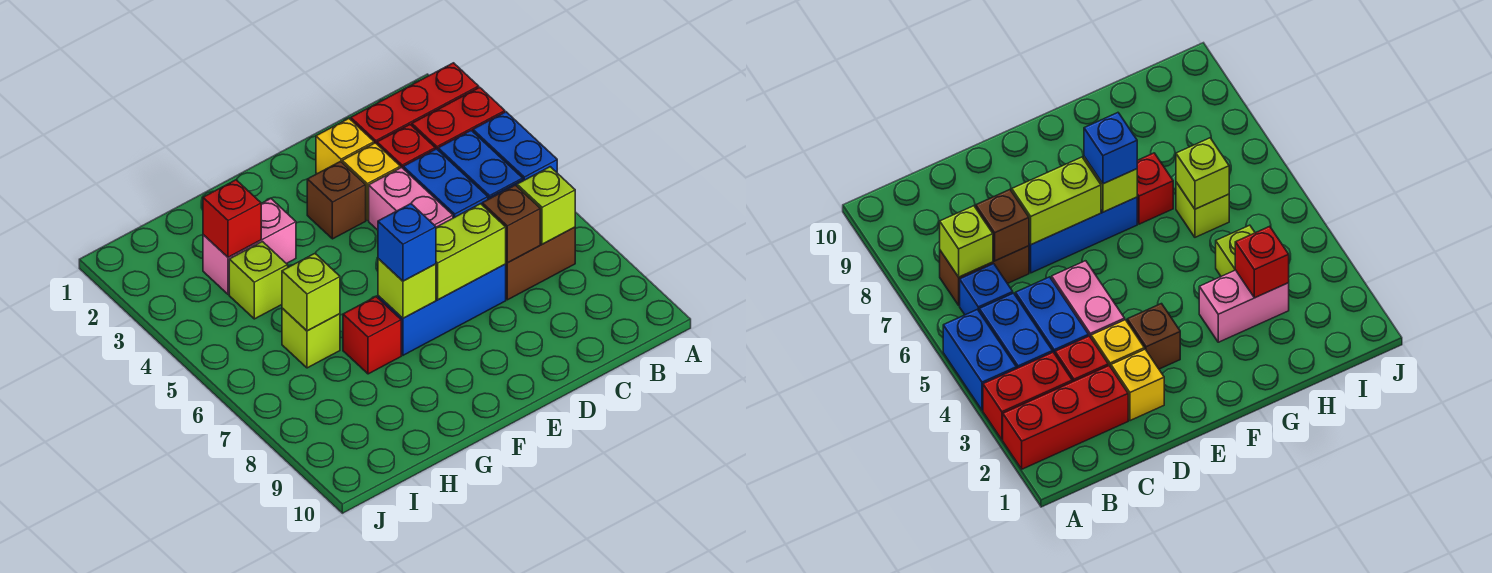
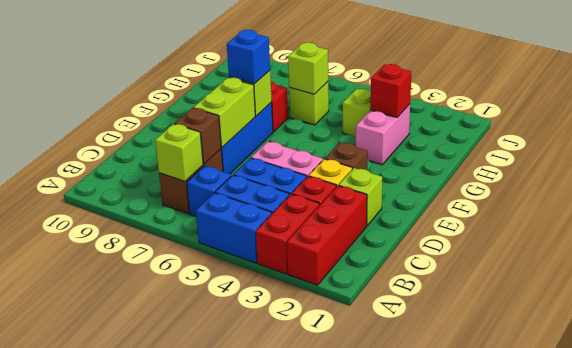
yellow brick D2 level 1 -> lime brick D2 level 1

